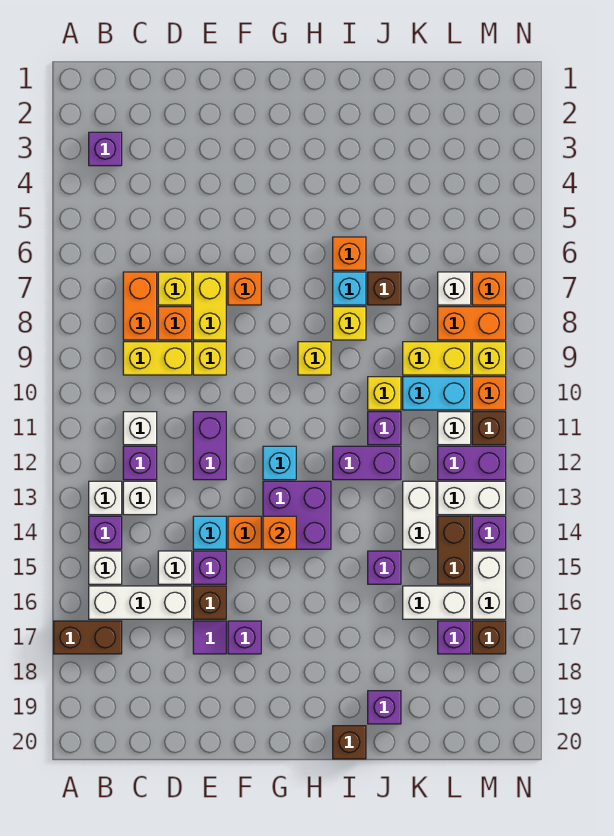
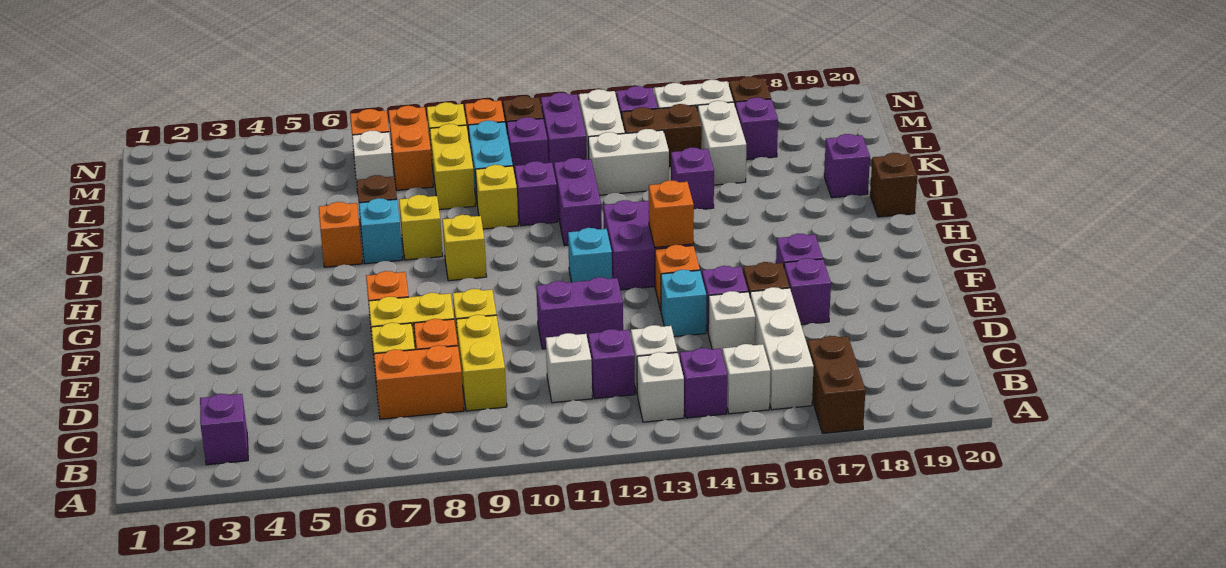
purple tile E17 level 1 -> purple brick E17 level 1
white brick L11 level 1 -> purple brick L11 level 1

